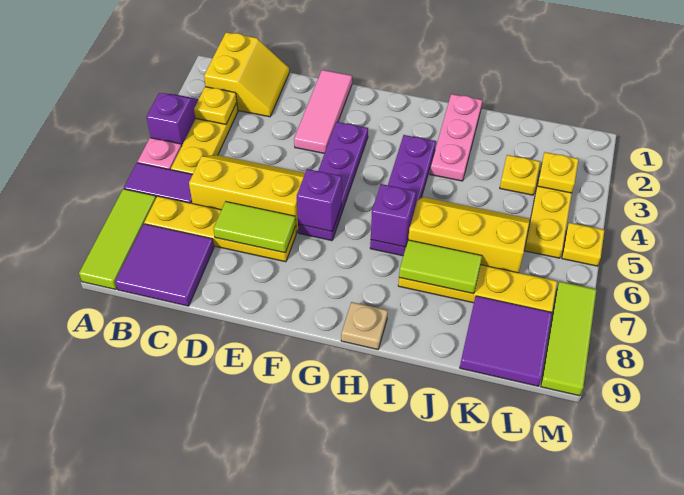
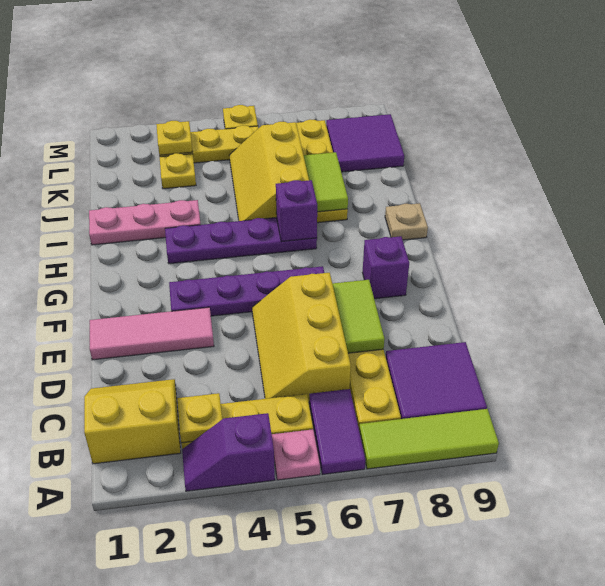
purple brick F6 level 2 -> purple brick F8 level 1
lime tile M7:M9 level 1 -> none

